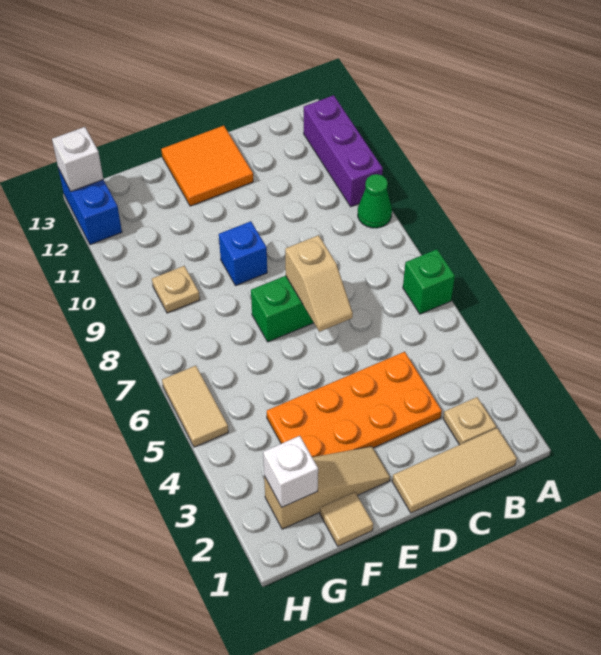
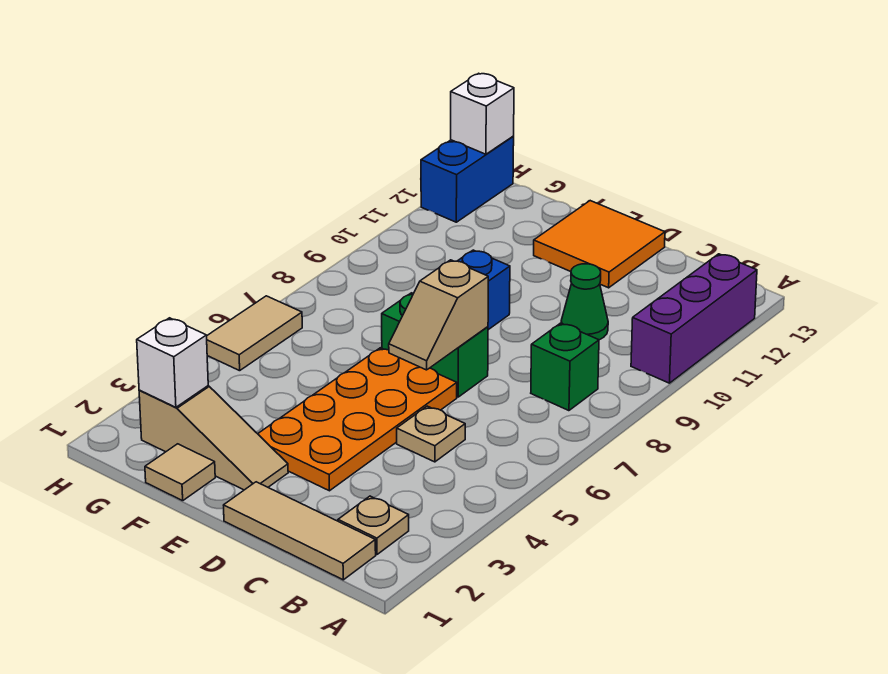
green brick A6 level 1 -> green brick B8 level 1
green cone A9 level 1 -> green cone C10 level 1
orange plate C3:F4 level 1 -> orange plate D3:E6 level 1
tan plate G9 level 1 -> tan plate C5 level 1

